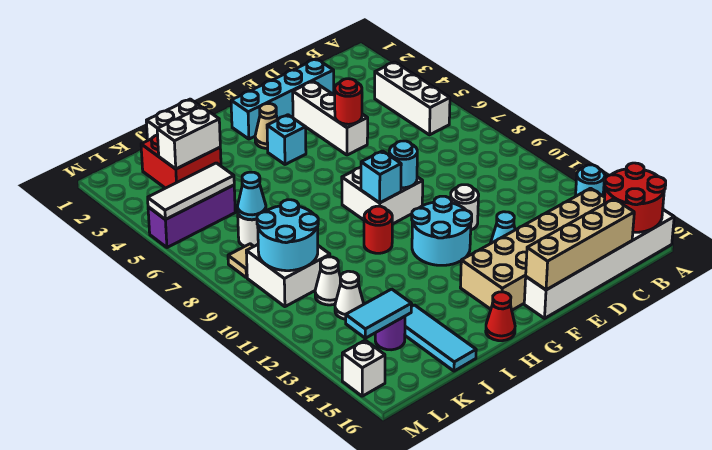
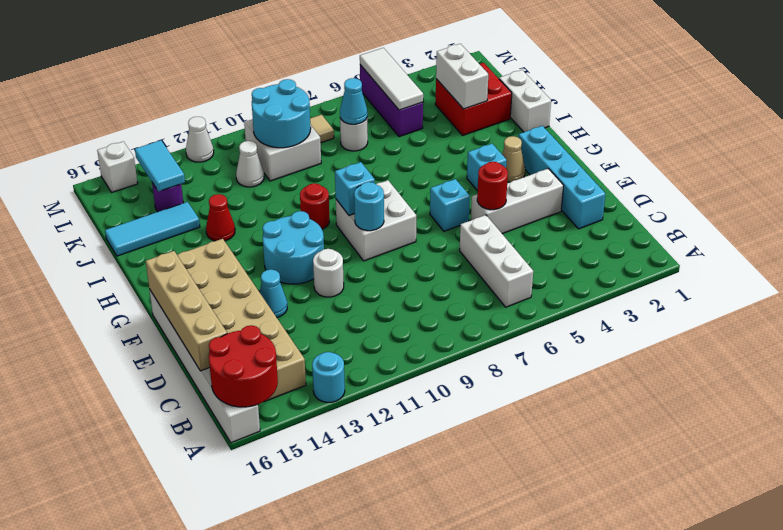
white brick B4:B6 level 1 -> white brick B6:D6 level 1
none -> cyan brick F6 level 1
red cone H16 level 1 -> red cone I13 level 1
white cone K12 level 1 -> white cone M12 level 1

